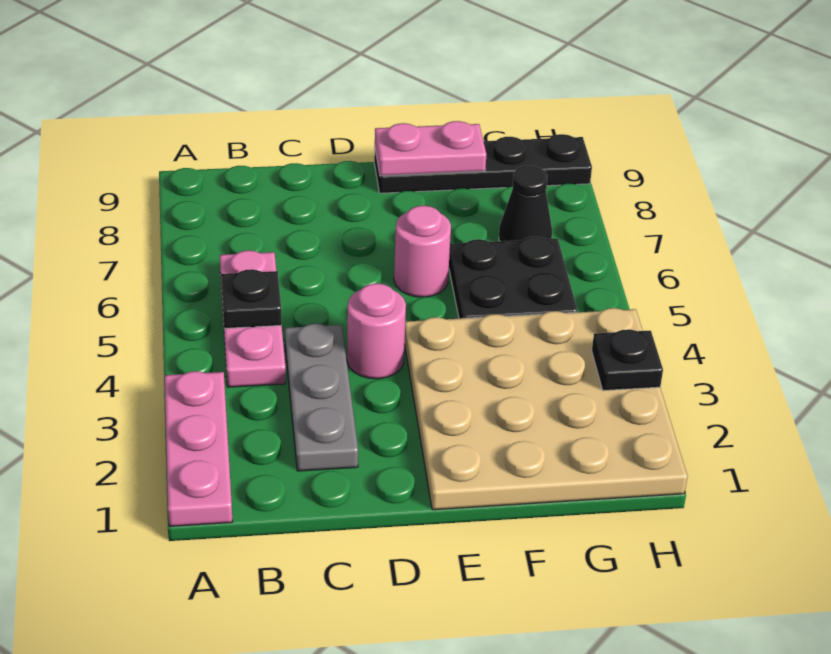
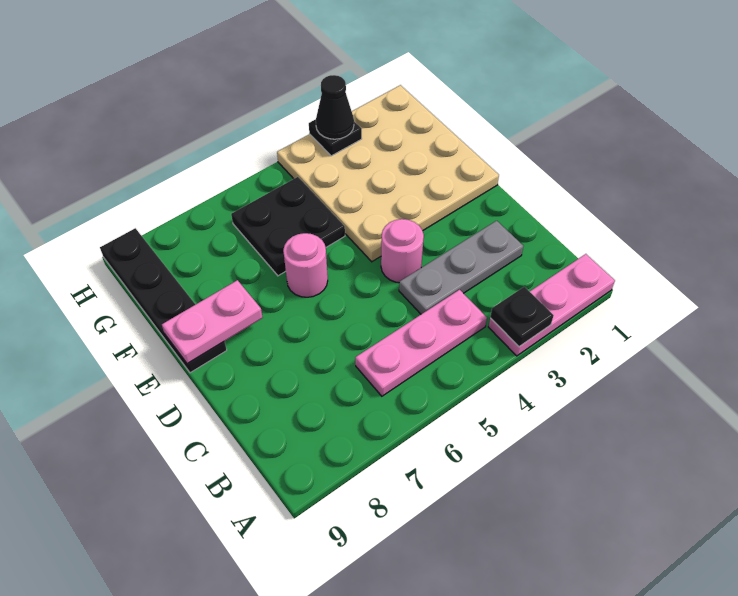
black plate B5 level 2 -> black plate A3 level 2
pink plate E9:F9 level 2 -> pink plate E8:E9 level 2
black cone G7 level 1 -> black cone H3 level 3

